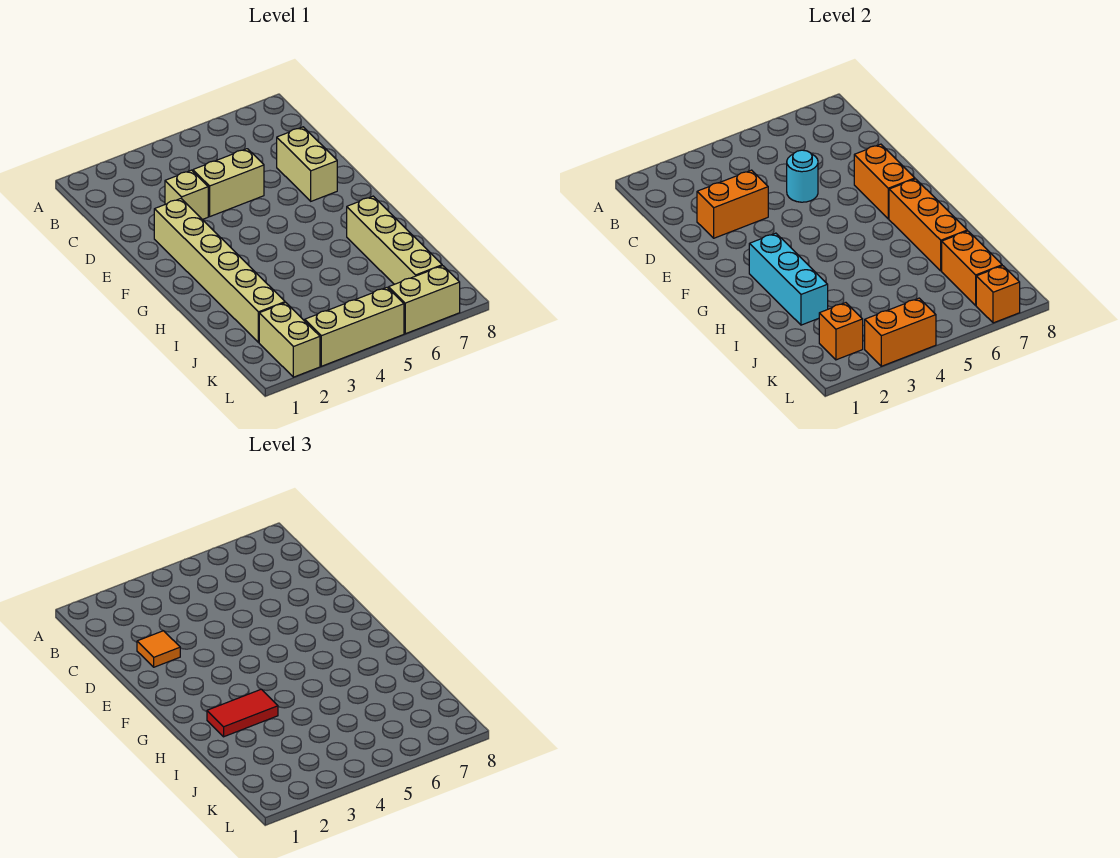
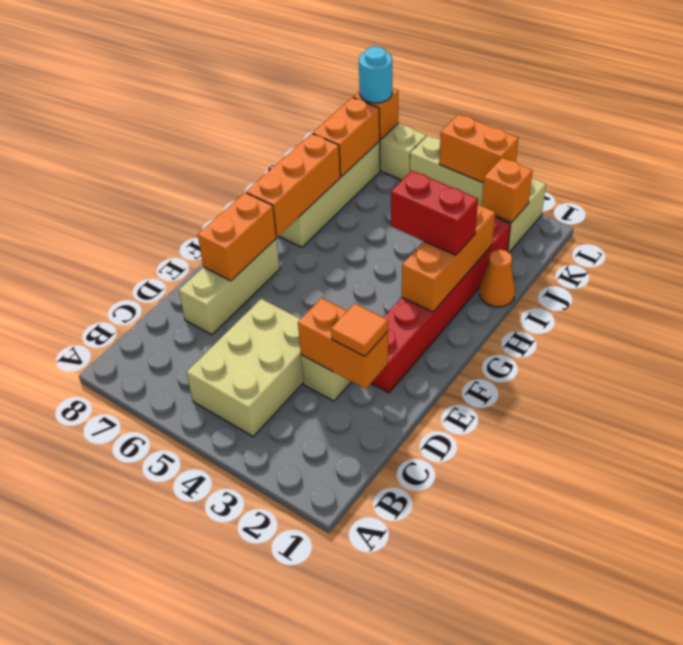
tan brick D4:D5 level 1 -> tan brick B4:D5 level 1
cyan round brick D5 level 2 -> cyan round brick L7 level 3
tan brick D7:E7 level 1 -> tan brick D7:F7 level 1
tan brick E2:J2 level 1 -> red brick E2:J2 level 1
cyan brick G2:I2 level 2 -> orange brick G2:I2 level 2
red tile H2:H3 level 3 -> red brick H2:H3 level 3
none -> orange cone I1 level 1

